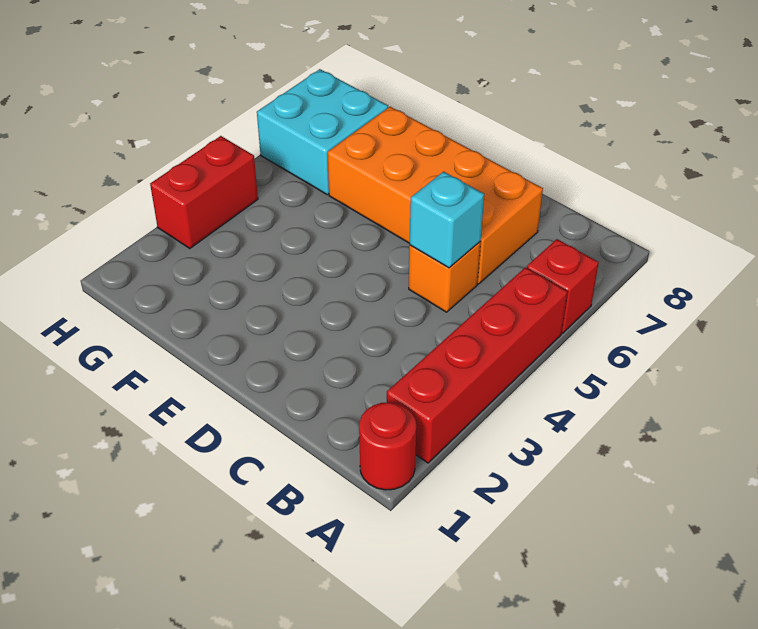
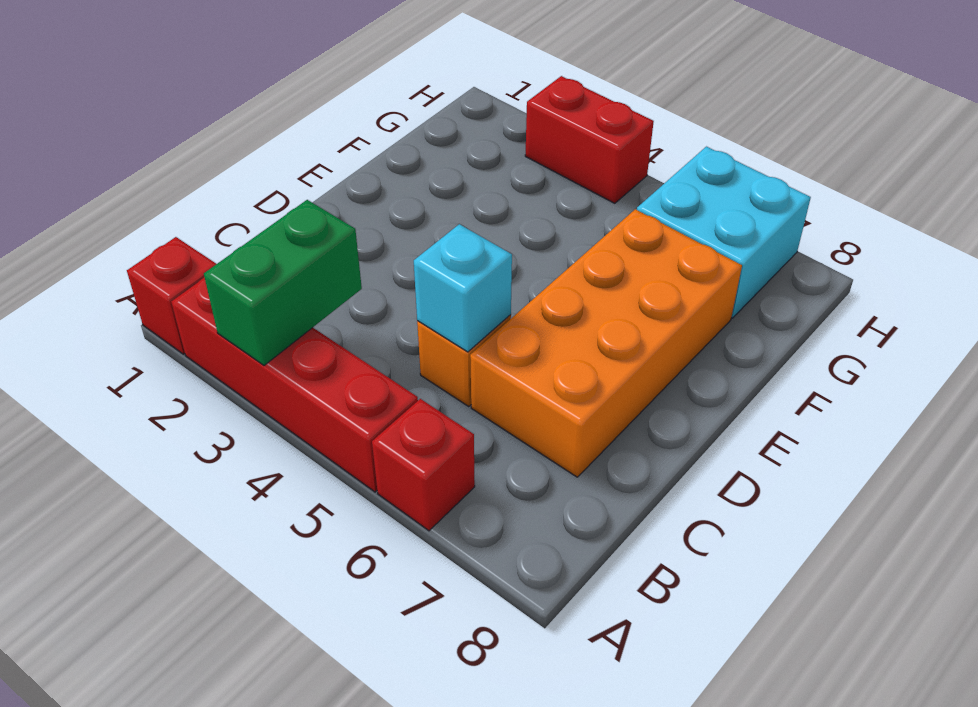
red round brick A1 level 1 -> red brick A1 level 1
none -> green brick A3:B3 level 2

